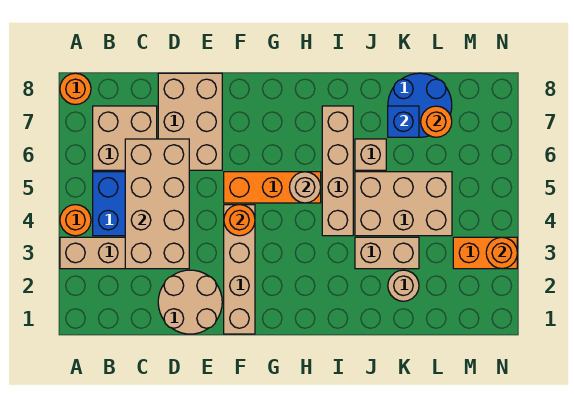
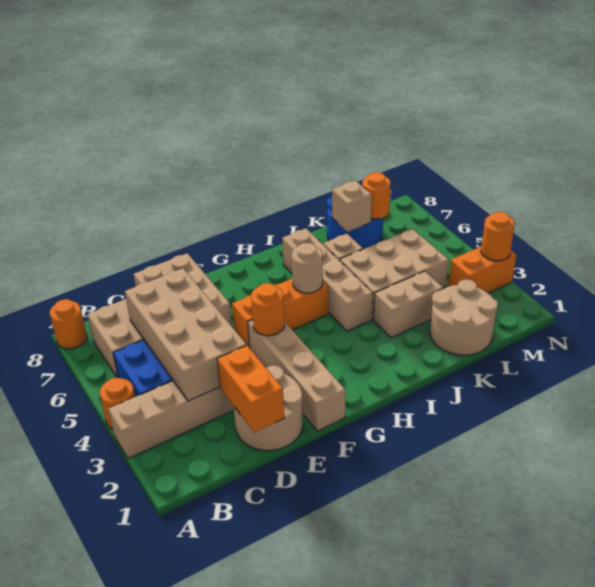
none -> orange brick D1:D2 level 2
tan round brick K2 level 1 -> tan round brick K1:L2 level 1
blue brick K7 level 2 -> tan brick K7 level 2

